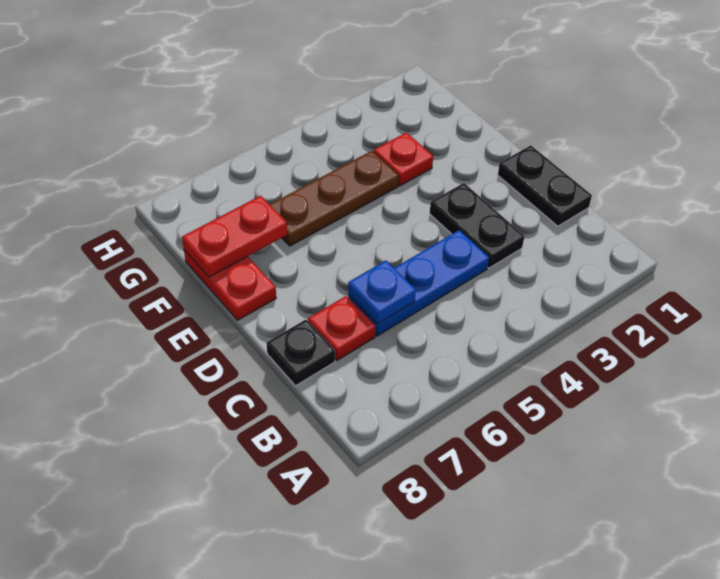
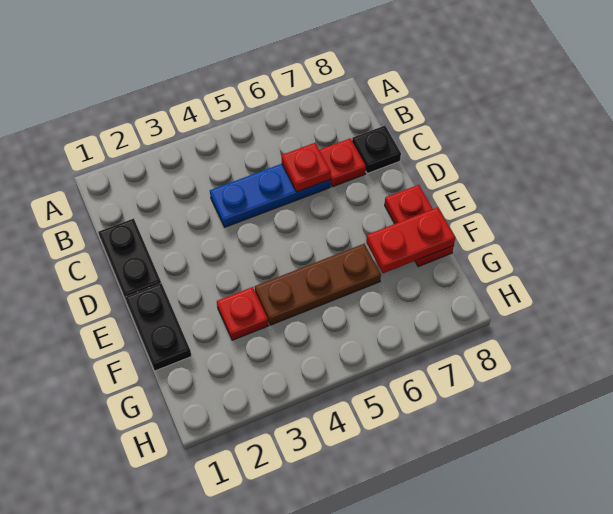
black plate C3:D3 level 1 -> black plate E1:F1 level 1
blue plate C6 level 2 -> red plate C6 level 2

